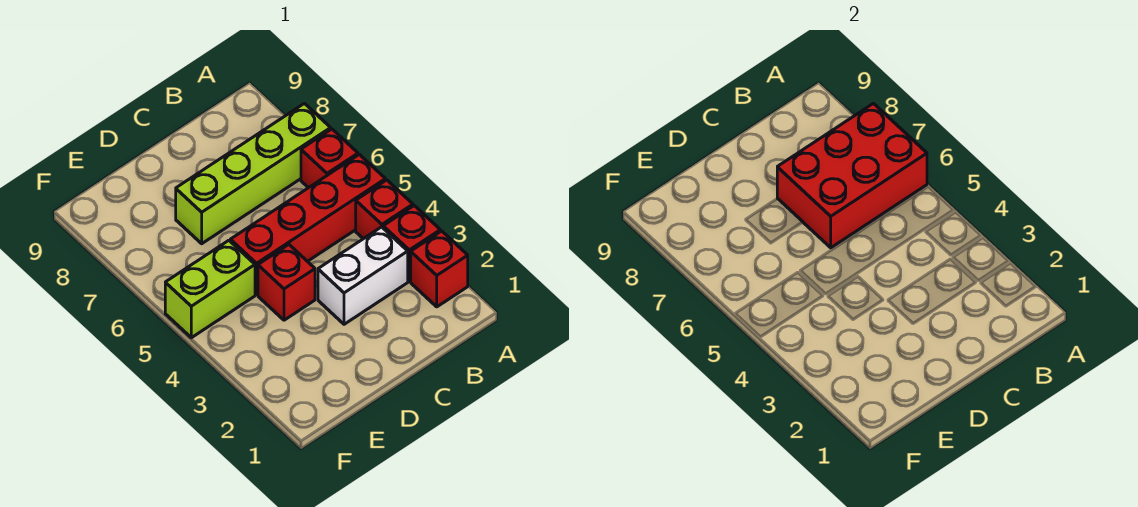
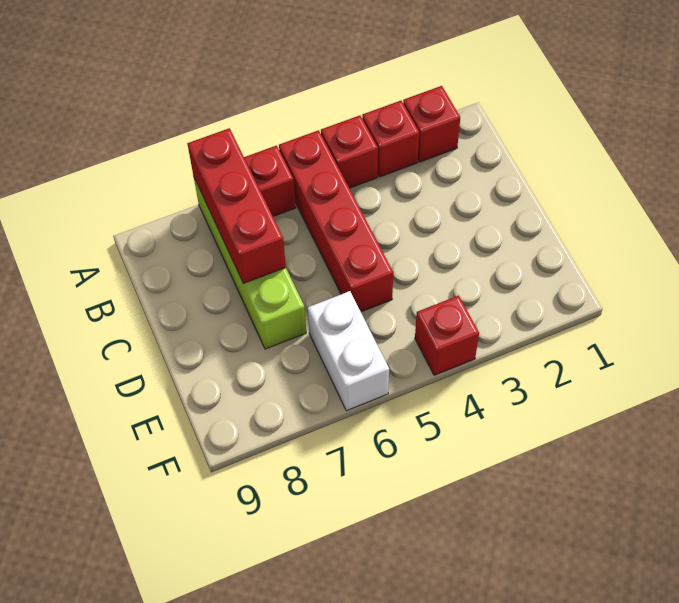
red brick A6:C7 level 2 -> red brick A7:C7 level 2
white brick B3:C3 level 1 -> white brick E6:F6 level 1
red brick D4 level 1 -> red brick F4 level 1
lime brick E5:F5 level 1 -> none

